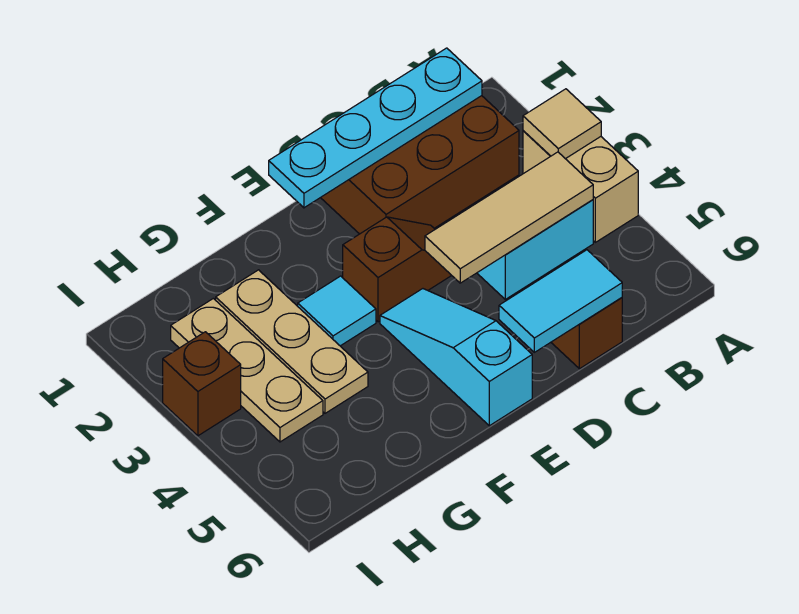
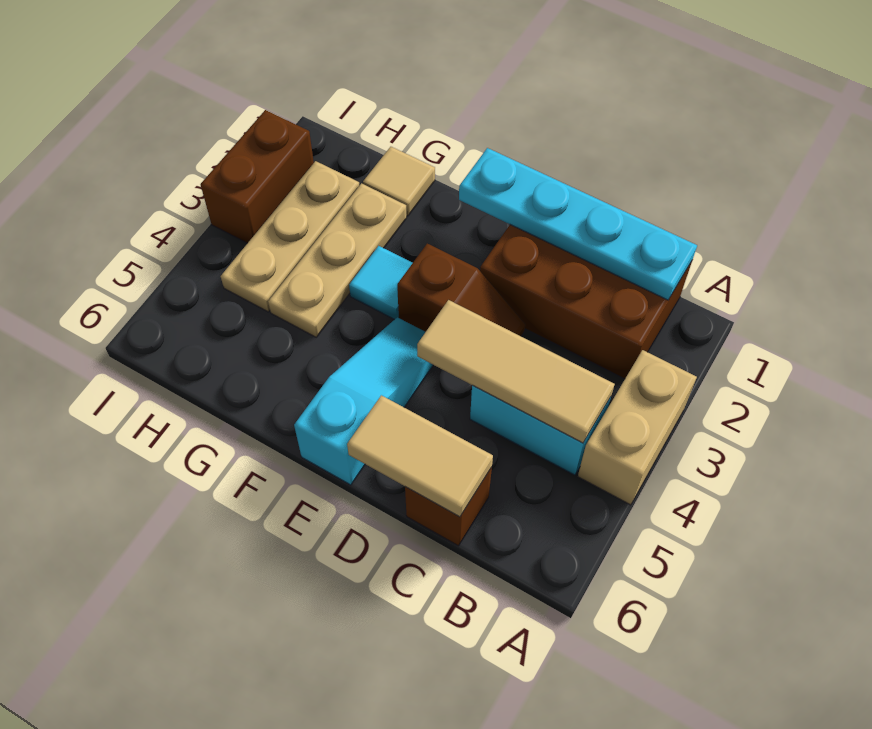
tan tile A3 level 2 -> tan tile G1 level 1
cyan tile C6:D6 level 2 -> tan tile C6:D6 level 2
brown brick I3 level 1 -> brown brick I2:I3 level 1

